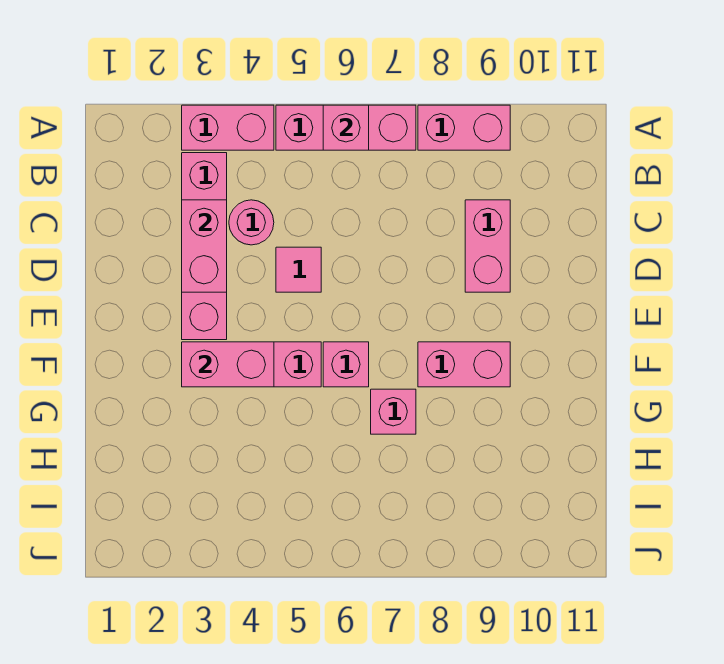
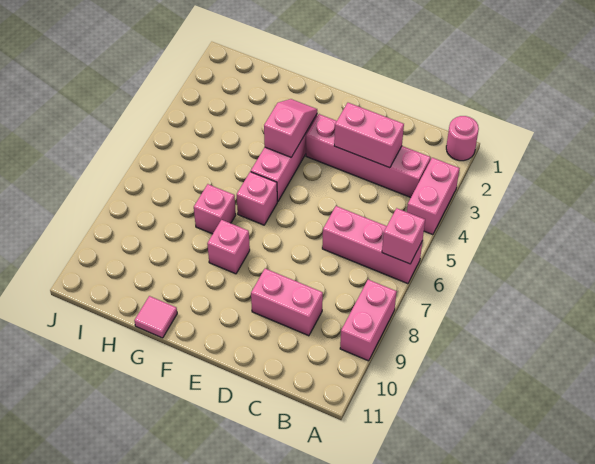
pink brick A5:A7 level 1 -> pink brick A6:C6 level 1
pink round brick C4 level 1 -> pink round brick A1 level 1
pink tile D5 level 1 -> pink tile G11 level 1
pink brick F3:F4 level 2 -> pink slope F3:F4 level 2 top 4
pink brick F8:F9 level 1 -> pink brick F8 level 1

